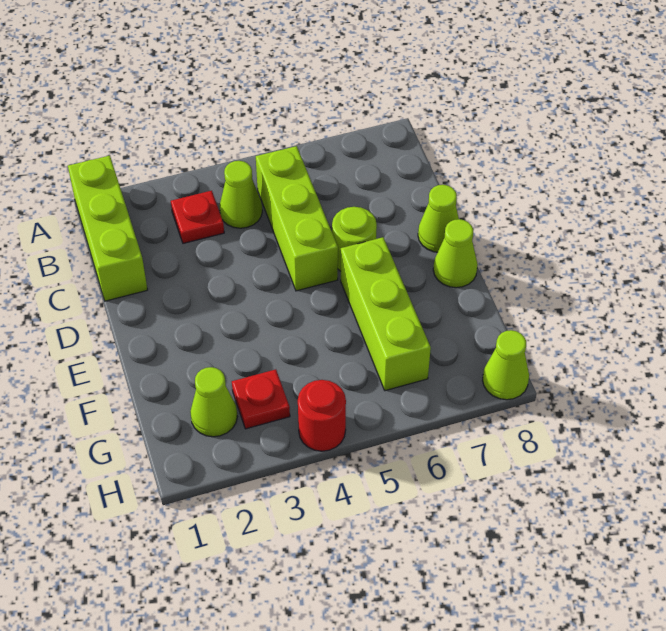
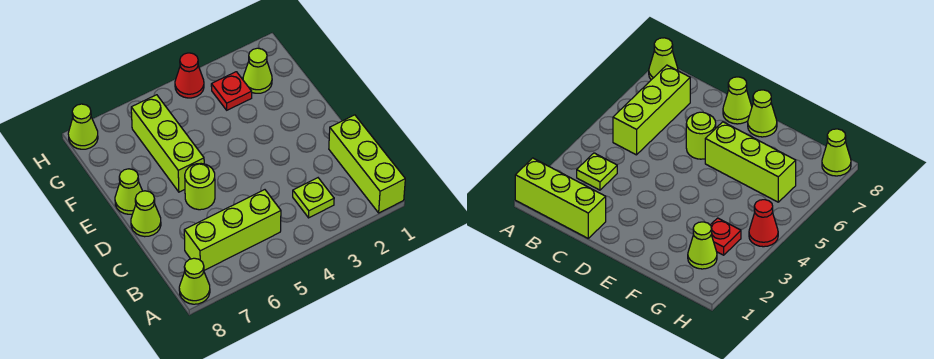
red plate B3 level 1 -> lime plate B3 level 1
lime cone B4 level 1 -> lime cone A8 level 1
lime brick B5:D5 level 1 -> lime brick B5:B7 level 1
red round brick H4 level 1 -> red cone H4 level 1

